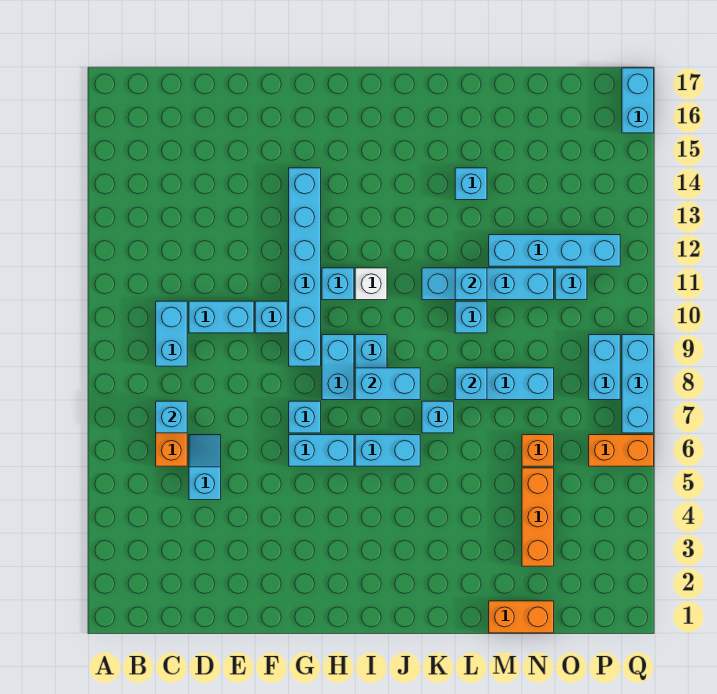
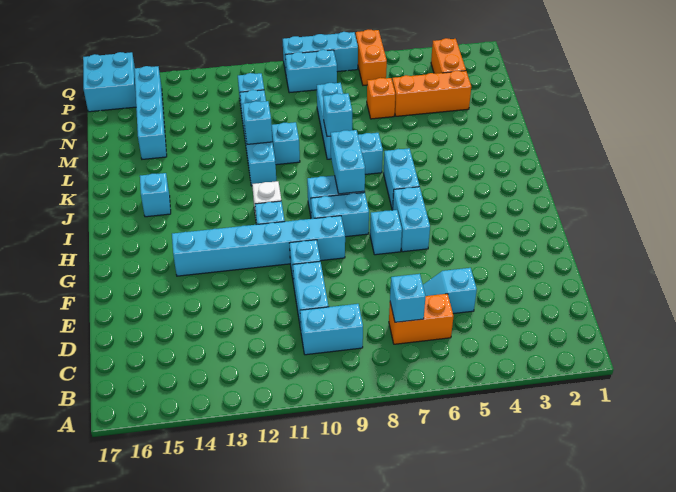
cyan brick L14 level 1 -> cyan brick J15 level 1
orange brick M1:N1 level 1 -> orange brick O3:P3 level 1
cyan brick M12:P12 level 1 -> cyan brick M15:P15 level 1
cyan brick Q16:Q17 level 1 -> cyan brick P16:Q17 level 1

